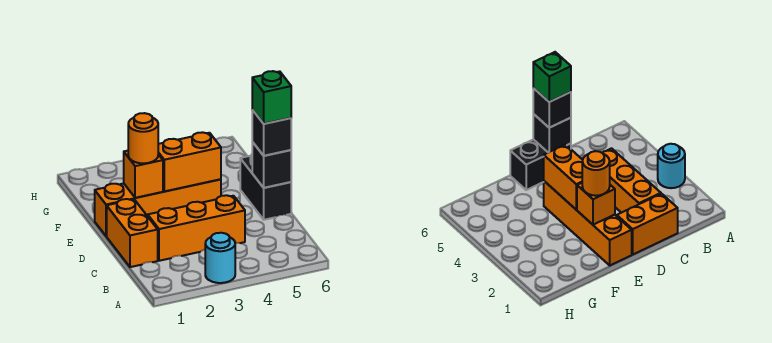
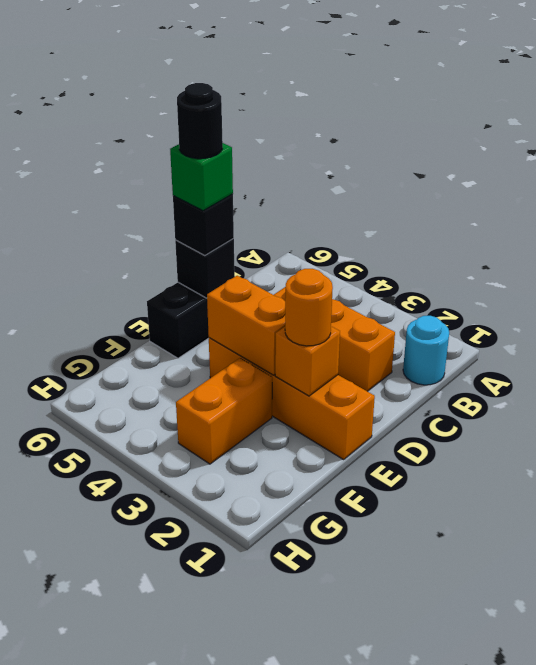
cyan round brick A3 level 1 -> cyan round brick B1 level 1
orange brick C1:D1 level 1 -> orange brick F3:G3 level 1
none -> black round brick D6 level 5

